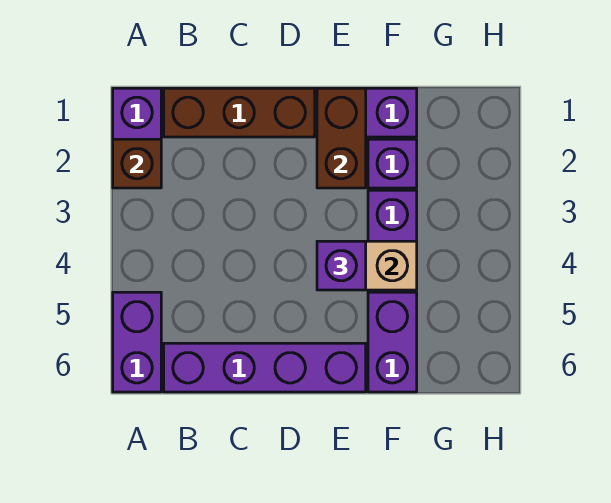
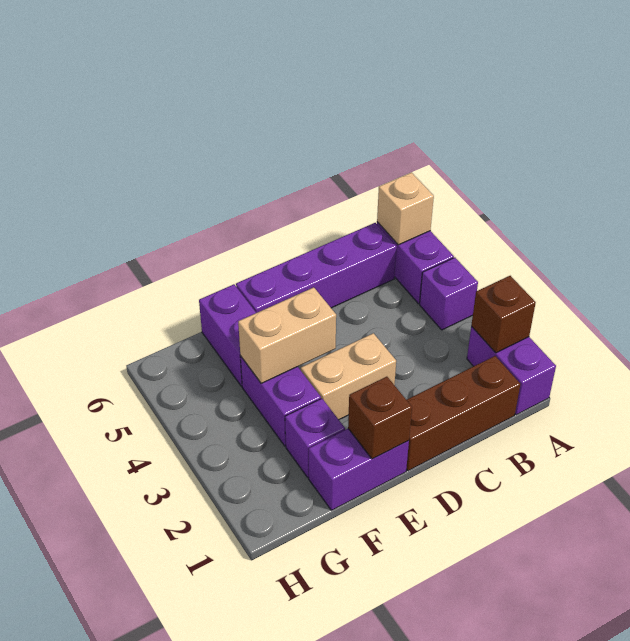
none -> tan brick A6 level 2
none -> tan brick D3:E3 level 1
brown brick E1:E2 level 2 -> brown brick E1 level 2
purple brick E4 level 3 -> purple brick A4 level 1

